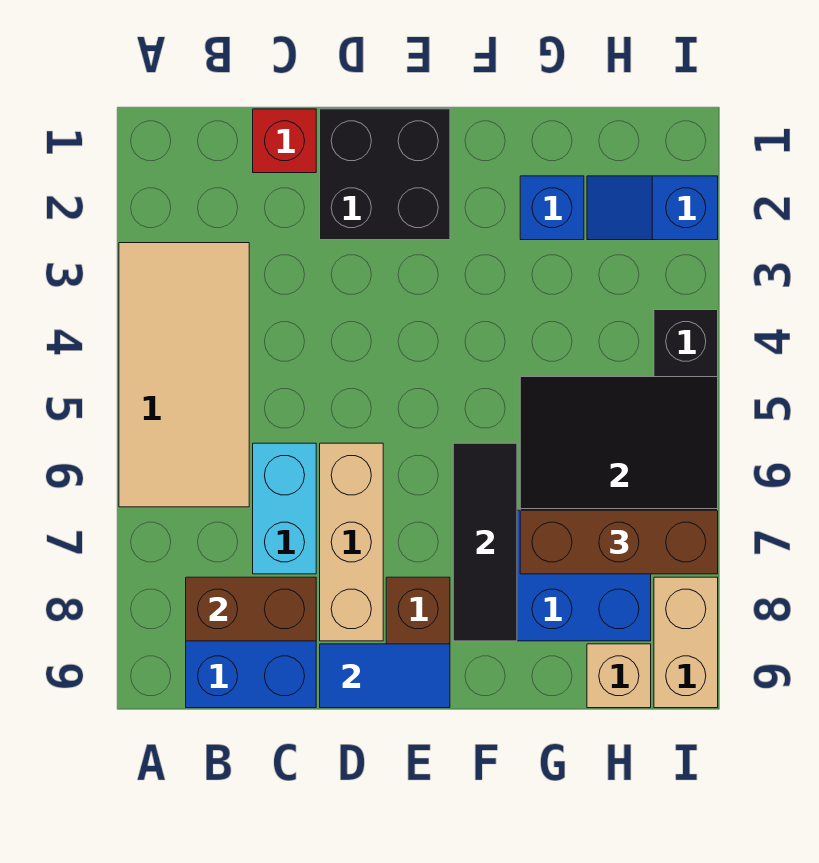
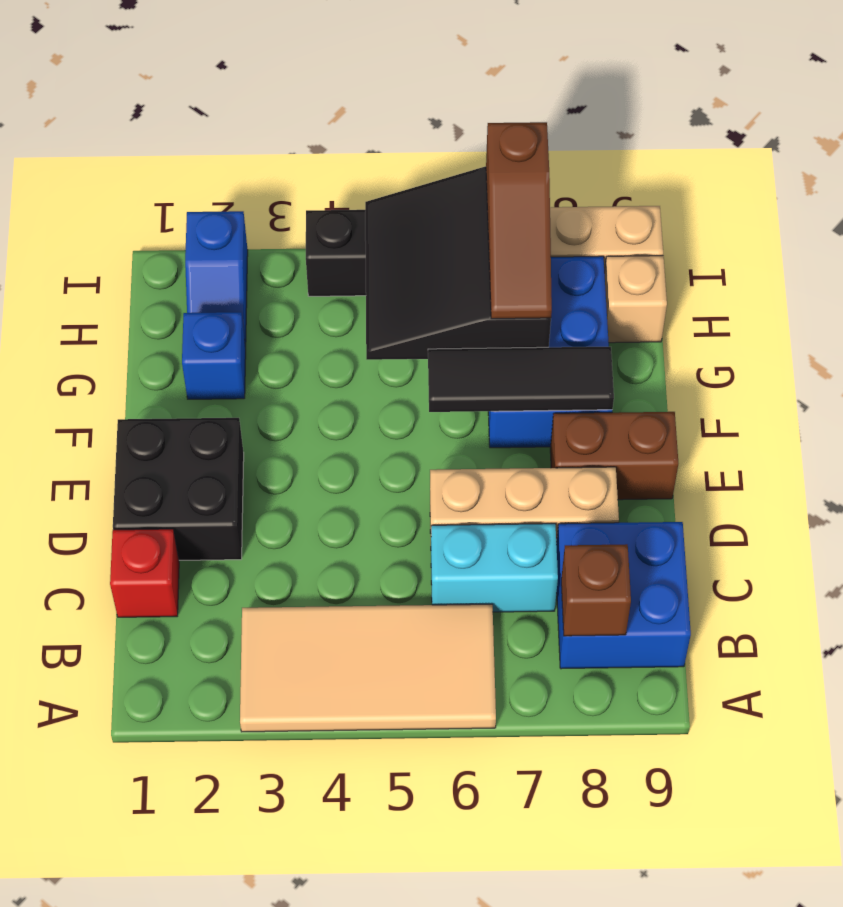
brown brick B8:C8 level 2 -> brown brick B8 level 2
blue tile D9:E9 level 2 -> none
brown brick G7:I7 level 3 -> brown slope G7:I7 level 3 top I

